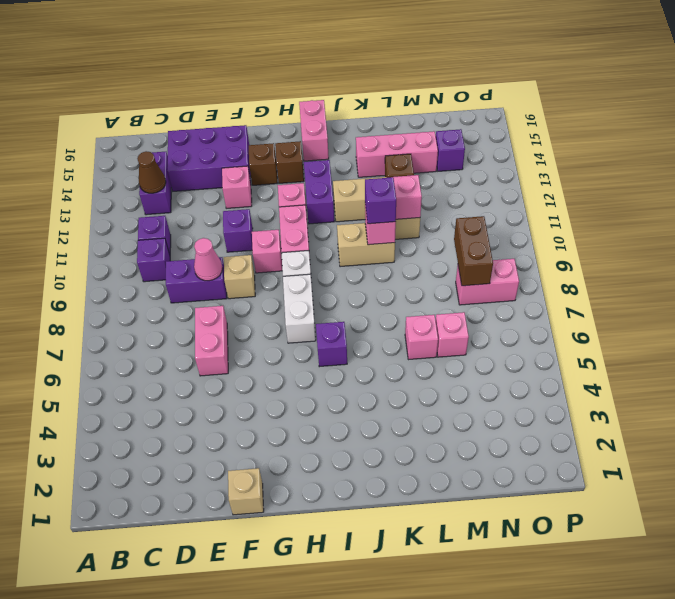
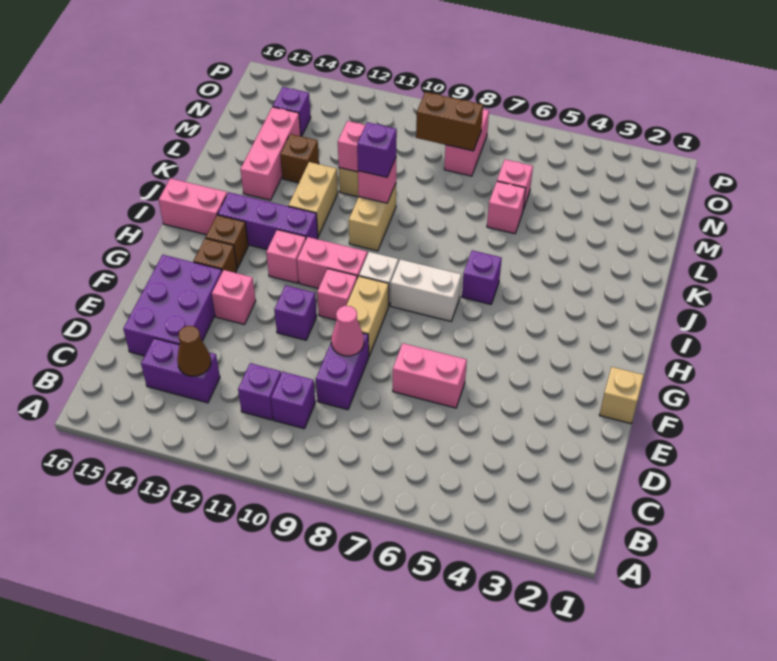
tan brick F9 level 1 -> tan brick F9:G9 level 1
purple brick I12:I13 level 1 -> purple brick I12:I14 level 1

